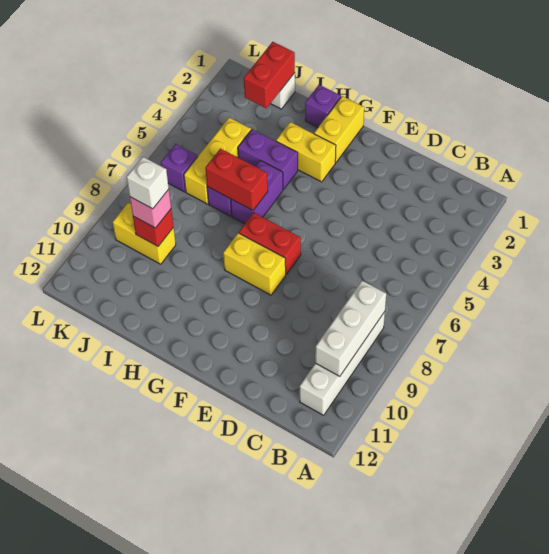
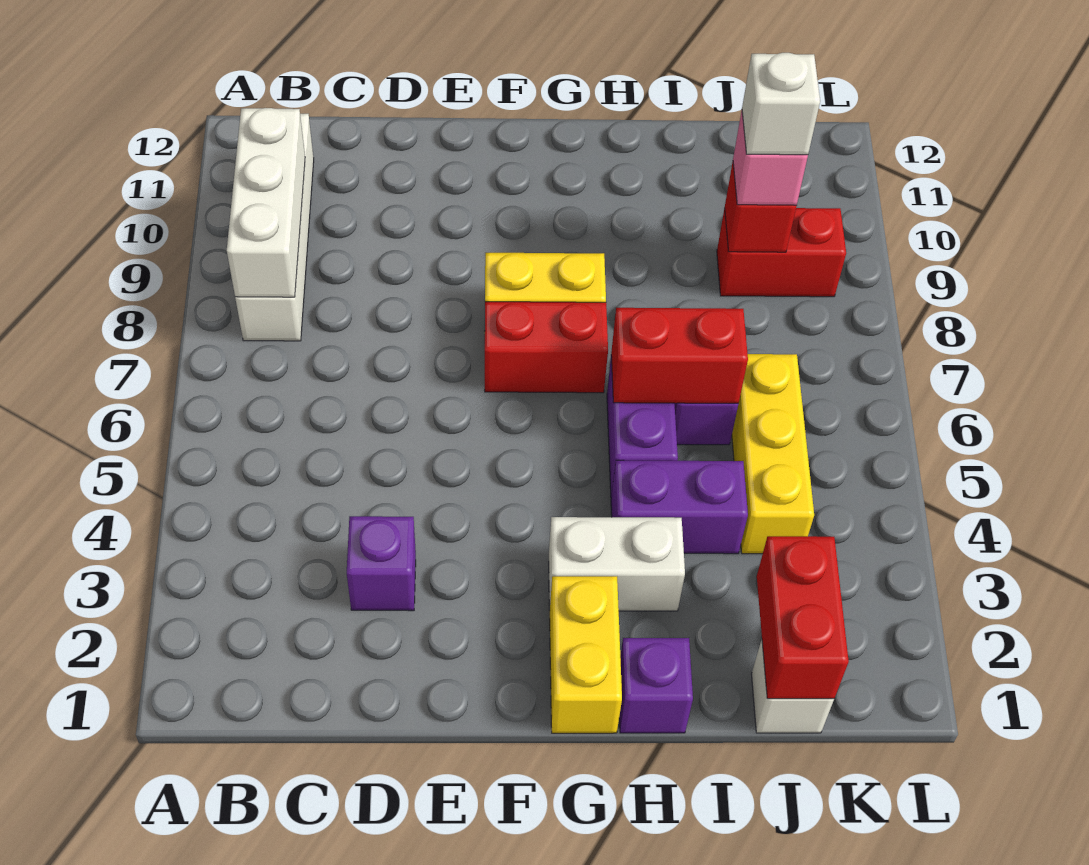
yellow brick G3:H3 level 1 -> white brick G3:H3 level 1
yellow brick J9:K9 level 1 -> red brick J9:K9 level 1
purple brick K6 level 1 -> purple brick D3 level 1

